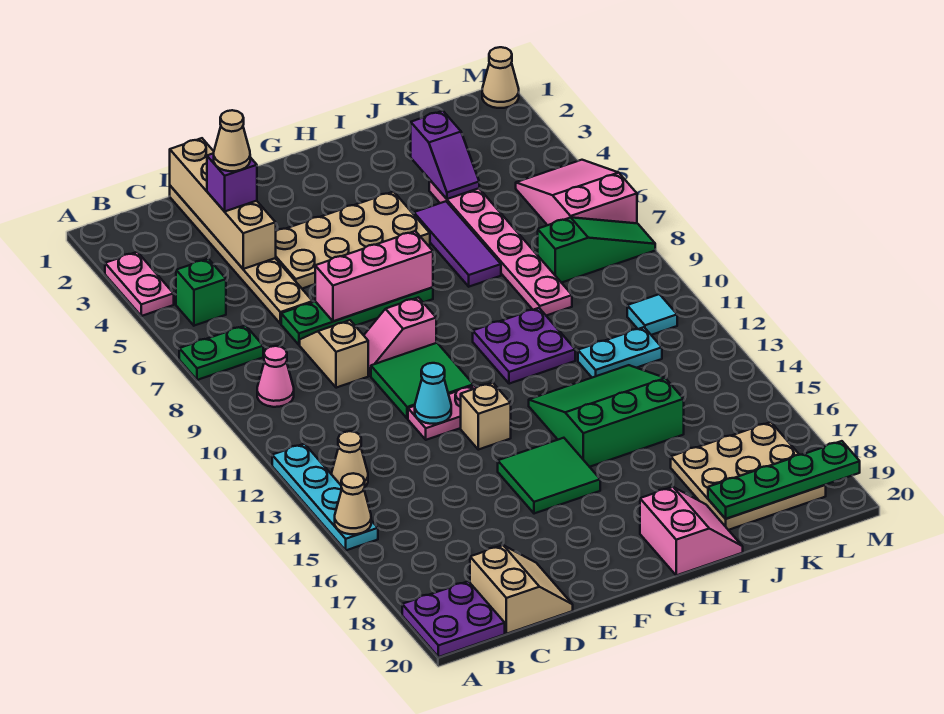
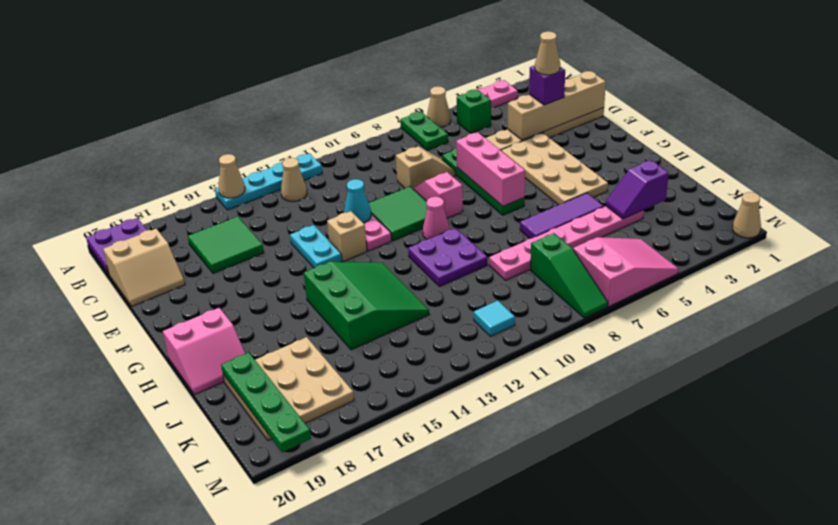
none -> tan cone A6 level 1
pink cone B9 level 1 -> pink cone G10 level 1
green tile F15:G16 level 1 -> green tile C16:D17 level 1
cyan plate J12:K12 level 1 -> cyan plate E14:F14 level 1

